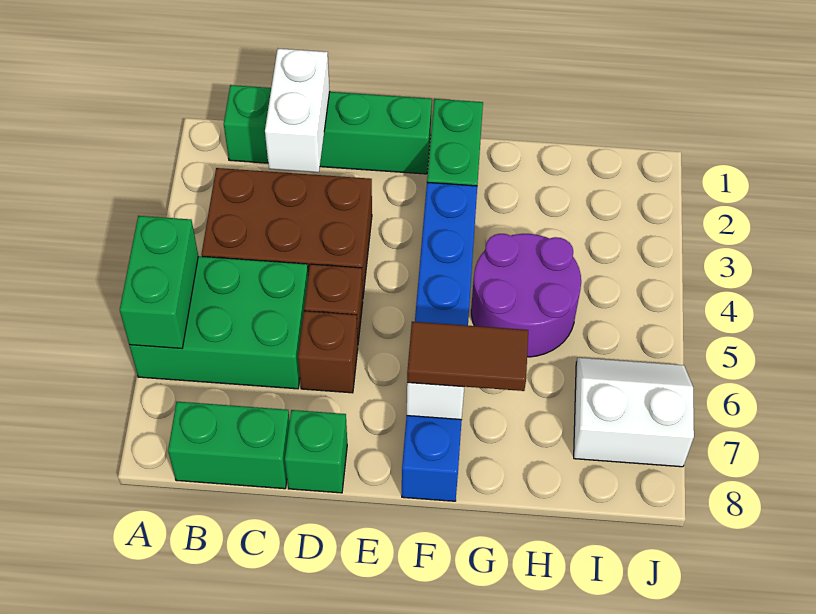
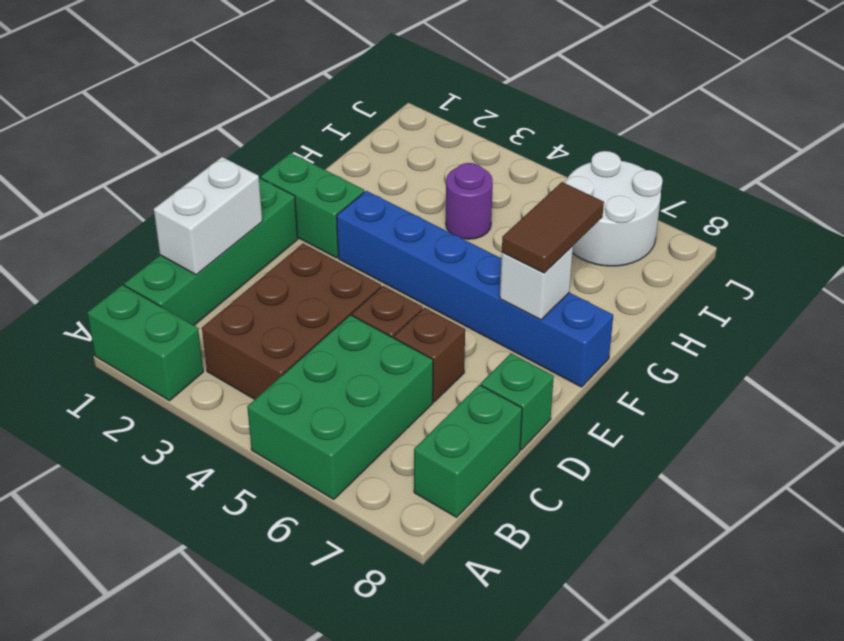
green brick A5:A6 level 2 -> green brick A1:A2 level 1
white brick C1:C2 level 2 -> white brick C1:D1 level 2
purple round brick G4:H5 level 1 -> purple round brick H4 level 1
white slope I6:J7 level 1 top 7 -> white round brick I6:J7 level 1

